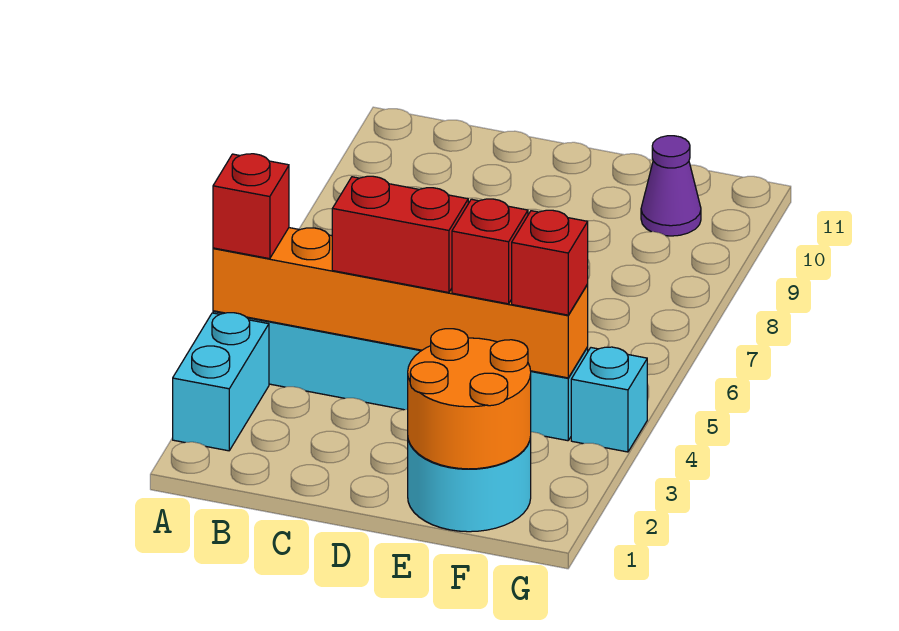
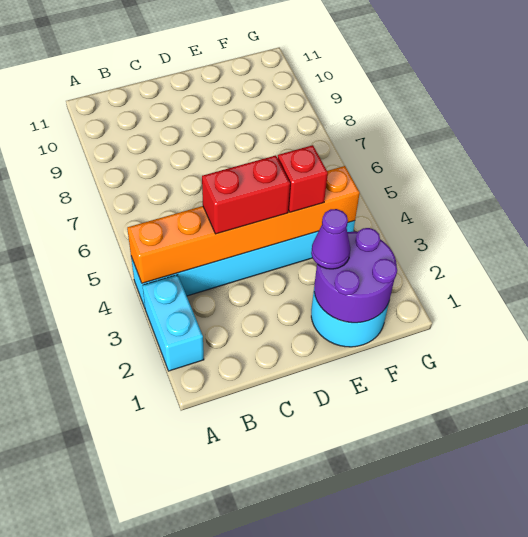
red brick A4 level 3 -> none
orange round brick E1:F2 level 2 -> purple round brick E1:F2 level 2
red brick F4 level 3 -> none
purple cone F10 level 1 -> purple cone E2 level 3
cyan brick G4 level 1 -> none

